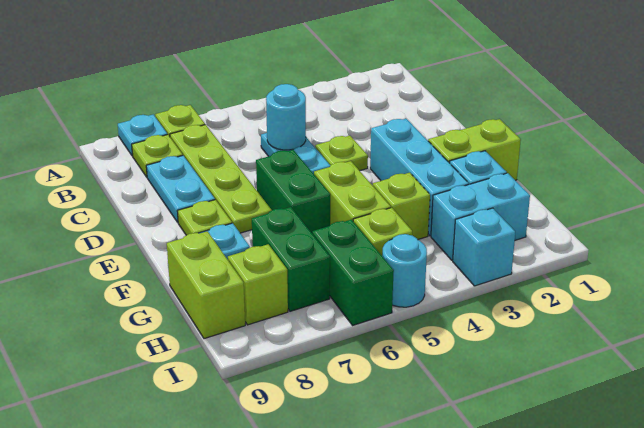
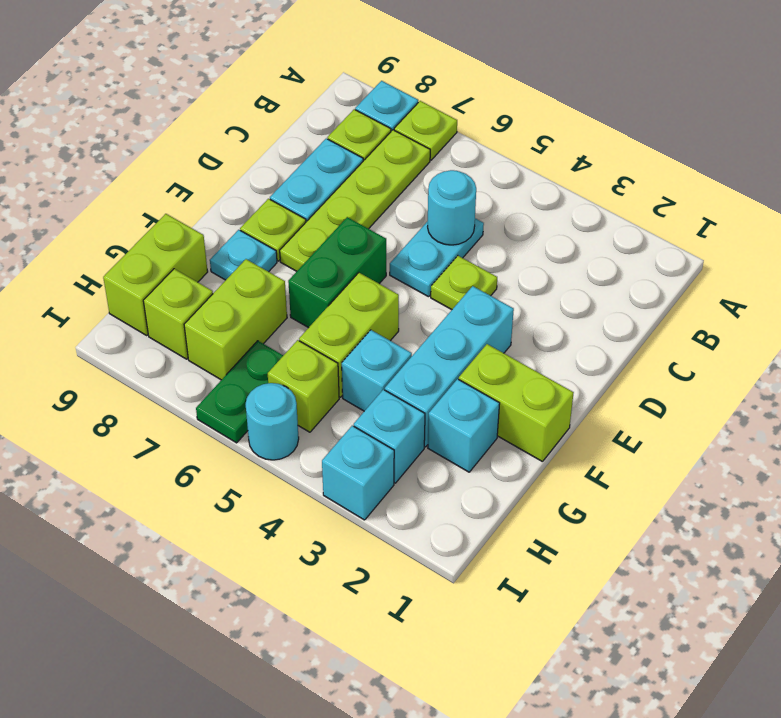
lime brick G4 level 1 -> cyan brick G4 level 1
green brick G7:H7 level 1 -> lime brick G7:H7 level 1
cyan brick H2:H3 level 1 -> cyan brick H3 level 1
green brick H6:I6 level 1 -> green plate H6:I6 level 1

